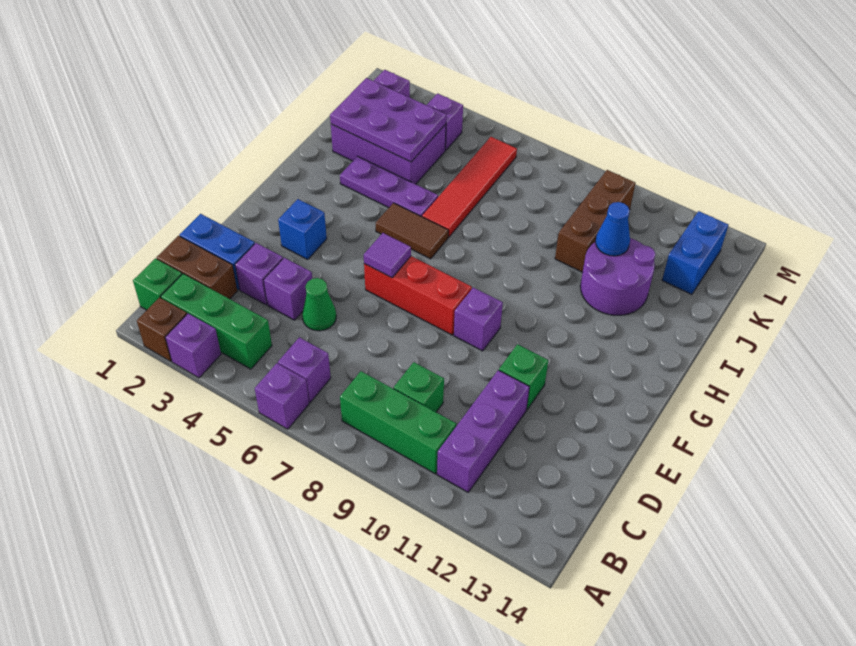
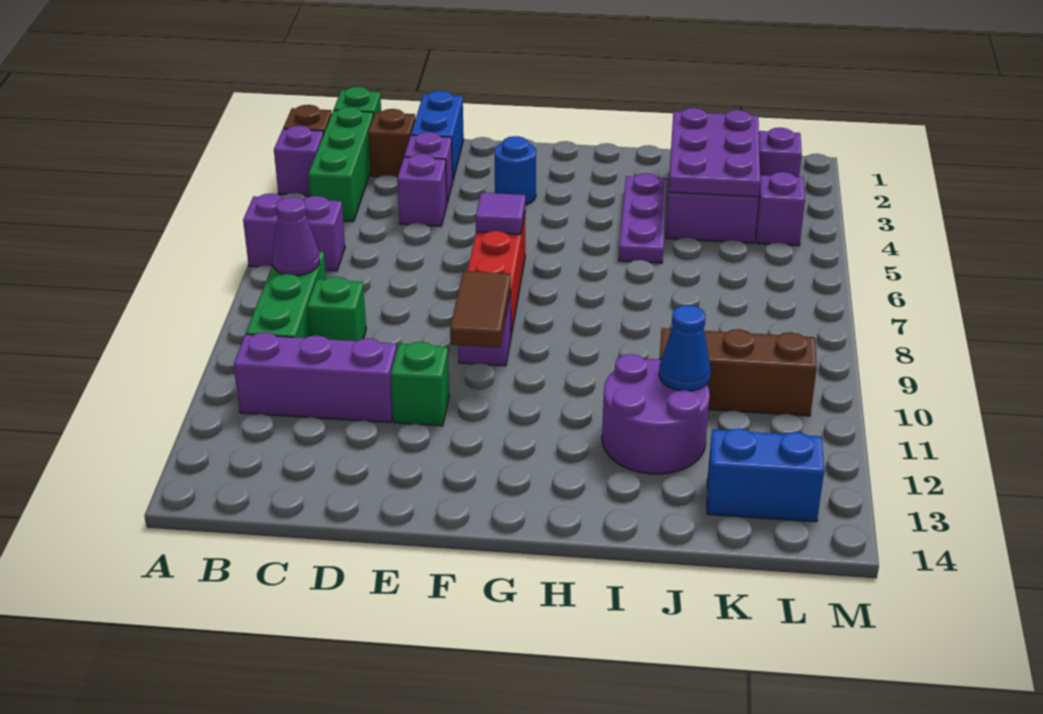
none -> purple cone B8 level 2
brown brick C1:C2 level 1 -> brown brick C2 level 1
green cone D5 level 1 -> none
blue brick F3 level 1 -> blue round brick F3 level 1
brown tile H5:H6 level 1 -> brown tile F9:F10 level 2
red tile I6:L6 level 1 -> none

